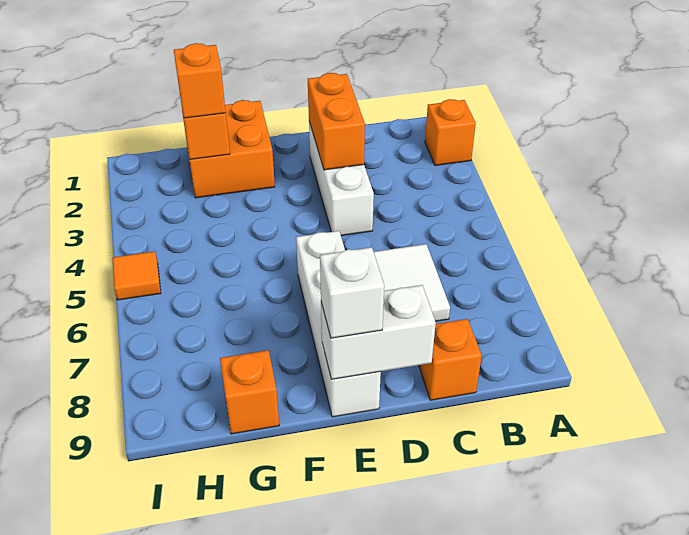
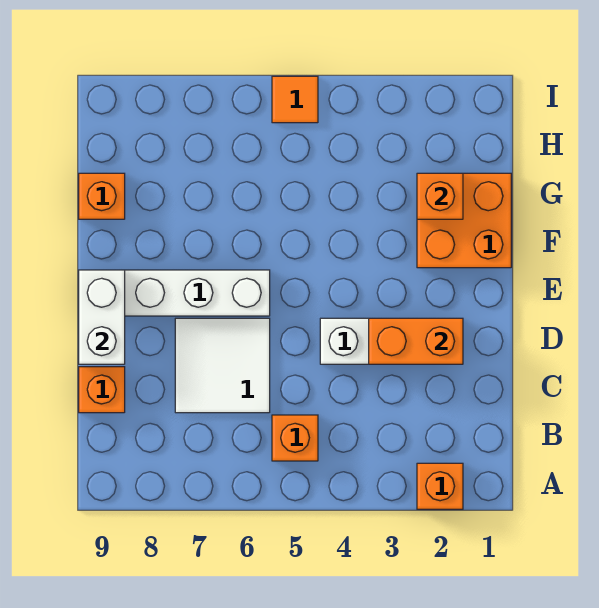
white brick E9 level 3 -> none
orange brick G2 level 3 -> orange brick B5 level 1

